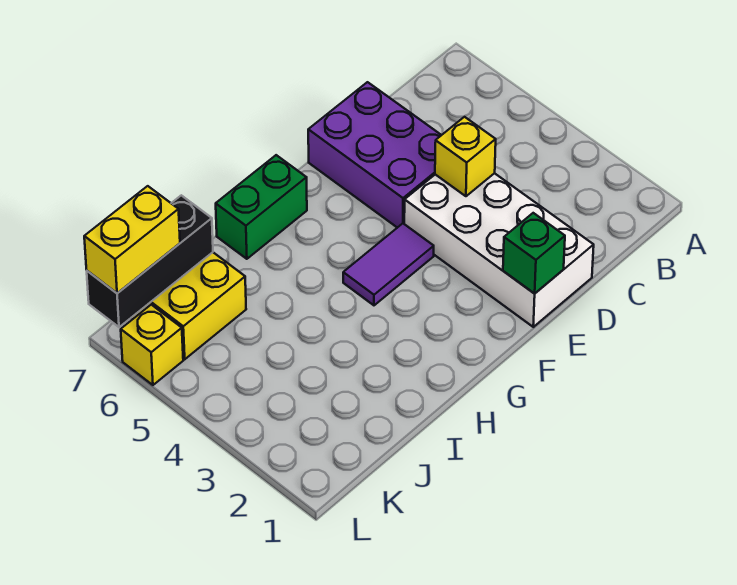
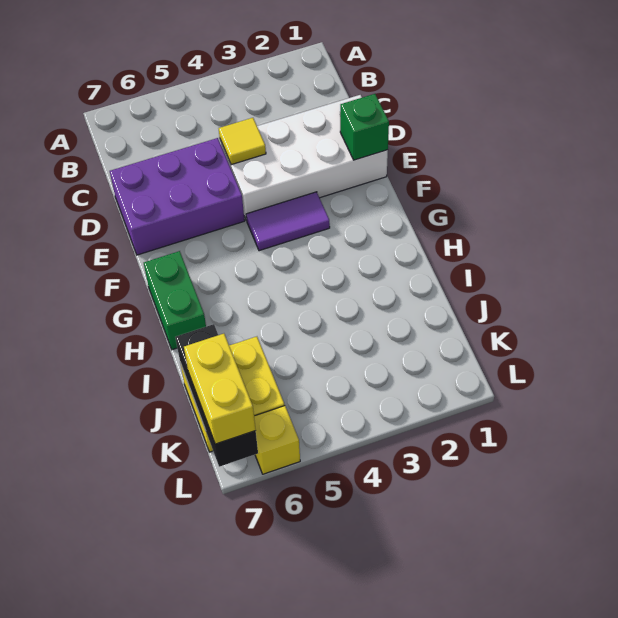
yellow brick D4 level 2 -> yellow tile D4 level 2
purple tile F4:G4 level 1 -> purple tile F3:F4 level 1

